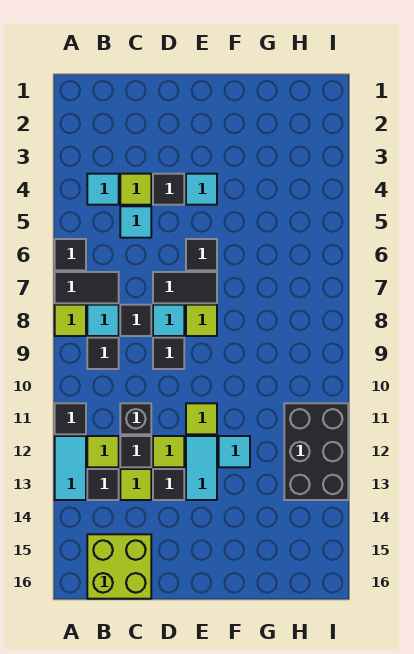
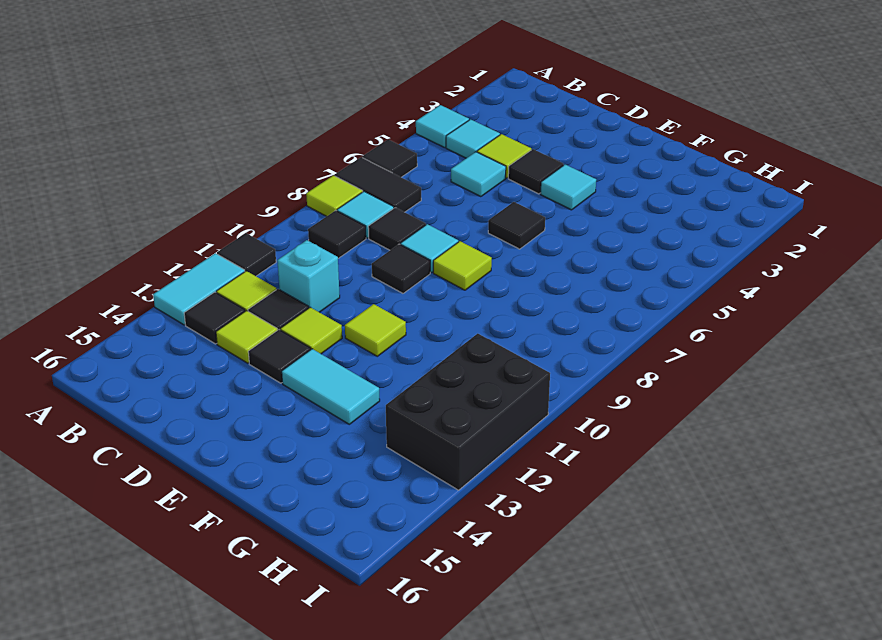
lime brick B15:C16 level 1 -> none
black brick C11 level 1 -> cyan brick C11 level 1
black tile D7:E7 level 1 -> none
cyan tile E12:E13 level 1 -> cyan tile E13:F13 level 1
cyan tile F12 level 1 -> cyan tile A4 level 1

